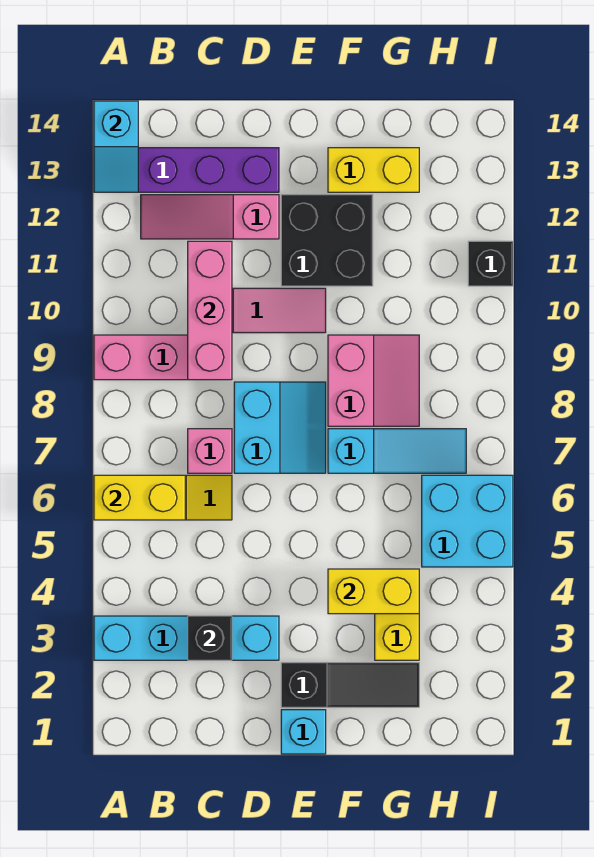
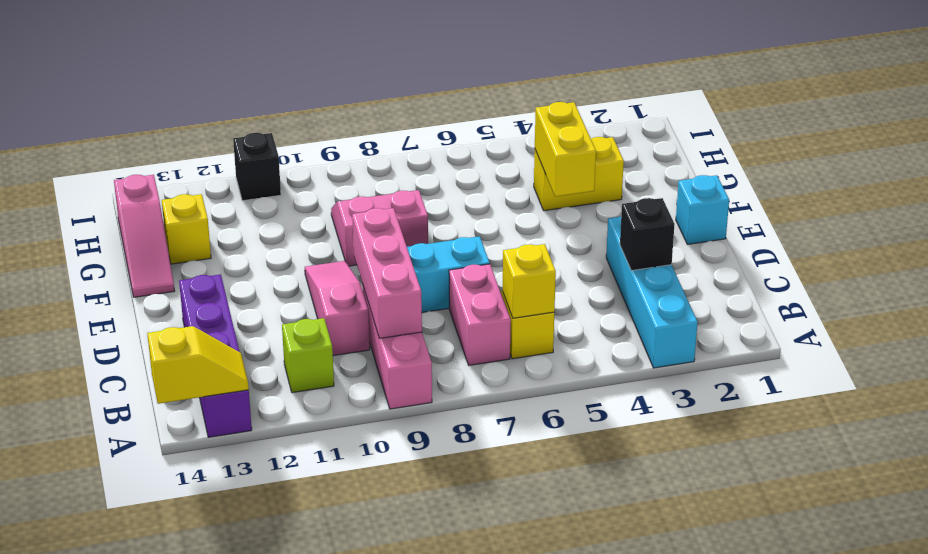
yellow brick A6:B6 level 2 -> yellow brick B6 level 2
cyan slope A13:A14 level 2 top 14 -> yellow slope A13:A14 level 2 top 14
none -> lime brick B11 level 1
pink slope B12:D12 level 1 top D -> pink slope F14:H14 level 1 top H
pink brick C7 level 1 -> pink brick B7:C7 level 1
pink brick C9:C11 level 2 -> pink brick B9:D9 level 2
black slope E2:G2 level 1 top E -> none
black brick E11:F12 level 1 -> none
cyan slope F7:H7 level 1 top F -> none
yellow brick F13:G13 level 1 -> yellow brick G13 level 1
cyan brick H5:I6 level 1 -> none

